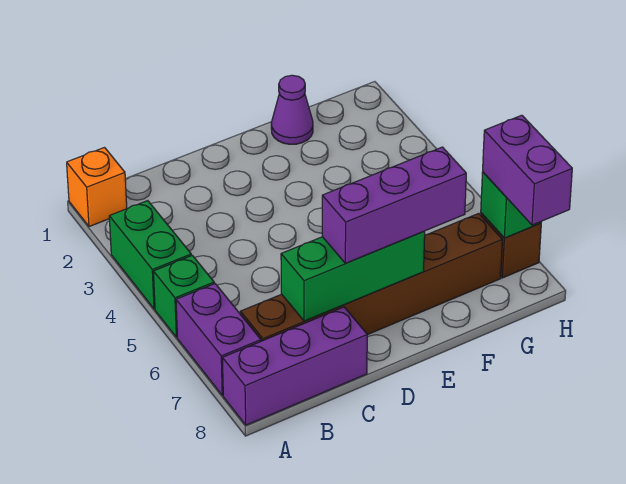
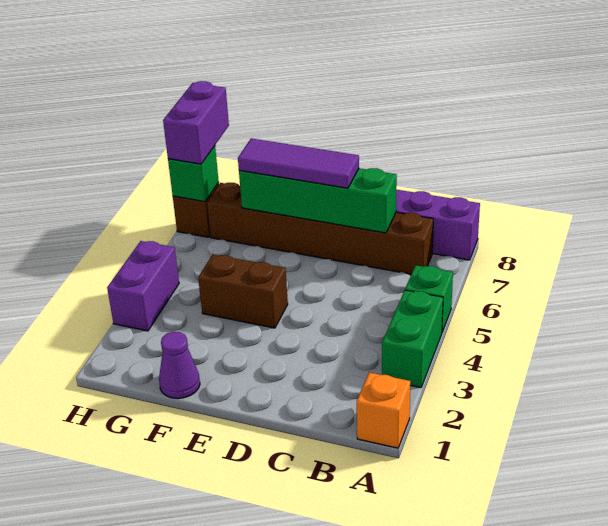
purple brick A6:A7 level 1 -> purple brick H3:H4 level 1
green brick C7:E7 level 2 -> green brick C7:F7 level 2
purple brick D7:F7 level 3 -> purple tile D7:F7 level 3
none -> brown brick E4:F4 level 1

